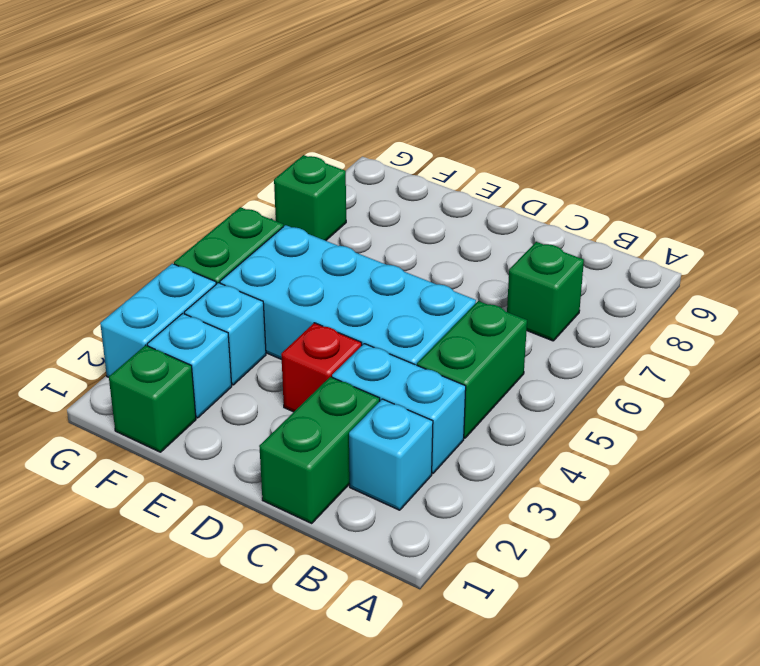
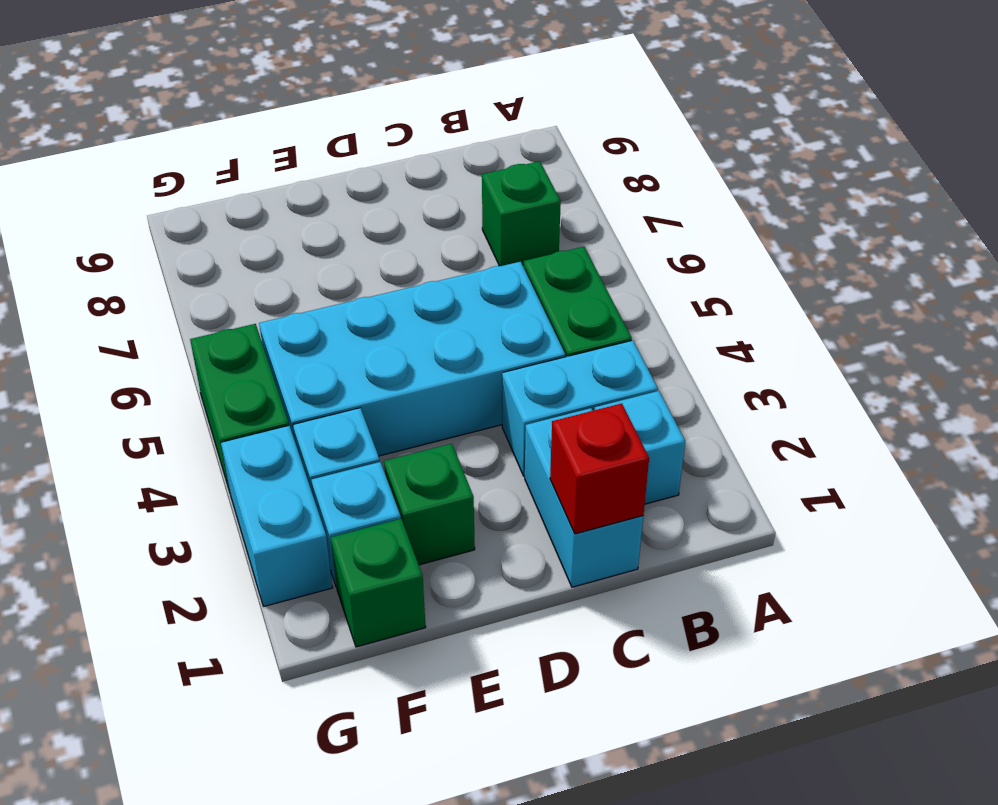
green brick C1:C2 level 1 -> cyan brick C1:C2 level 1
red brick D3 level 1 -> red brick C1 level 2
green brick G7 level 1 -> green brick E2 level 1

